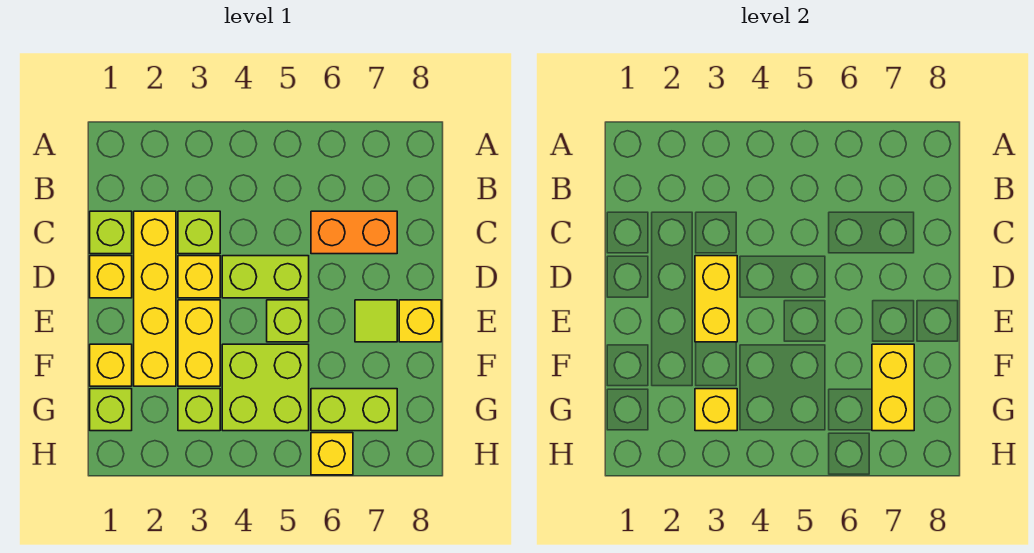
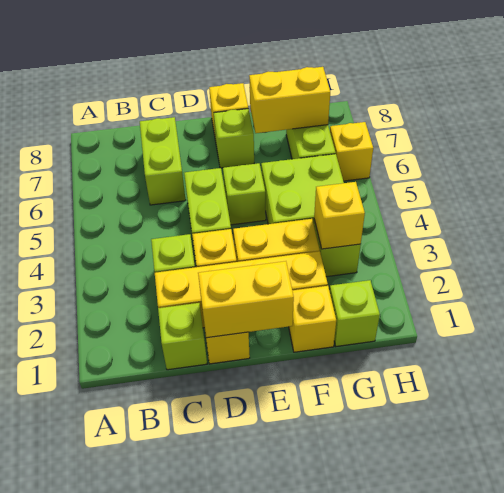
orange brick C6:C7 level 1 -> lime brick C6:C7 level 1
yellow brick D3:E3 level 2 -> yellow brick D1:E1 level 2
lime tile E7 level 1 -> lime brick E7 level 1

